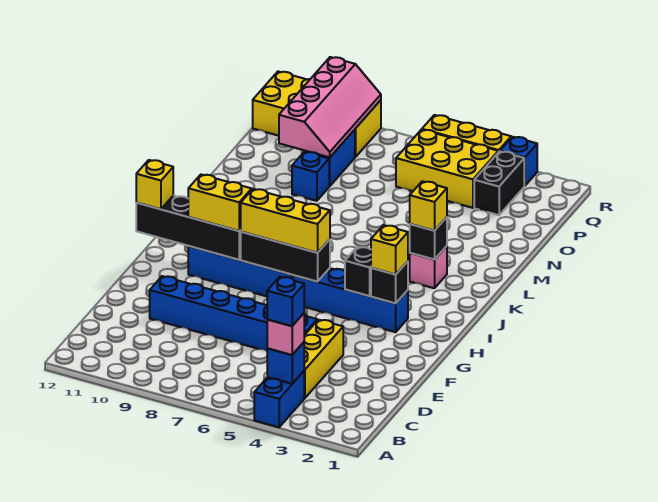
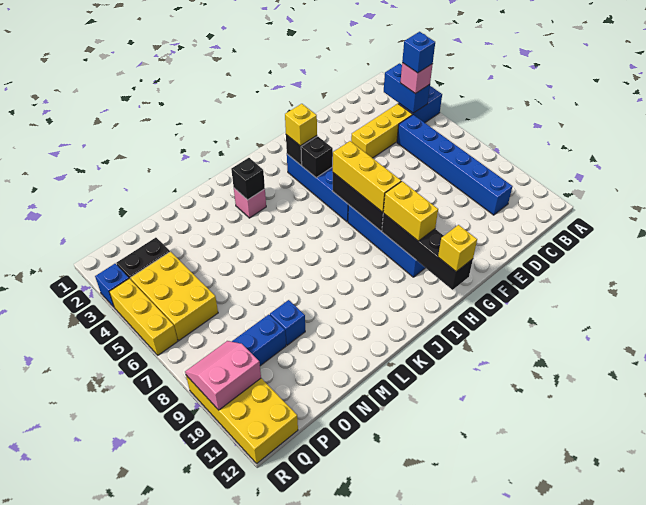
blue brick B4 level 2 -> blue brick B3:B4 level 2
blue brick E5:E10 level 1 -> blue brick C5:C10 level 1
yellow brick K3 level 3 -> none
pink slope O9:R10 level 2 top 10 -> pink slope Q9:R10 level 2 top 10

